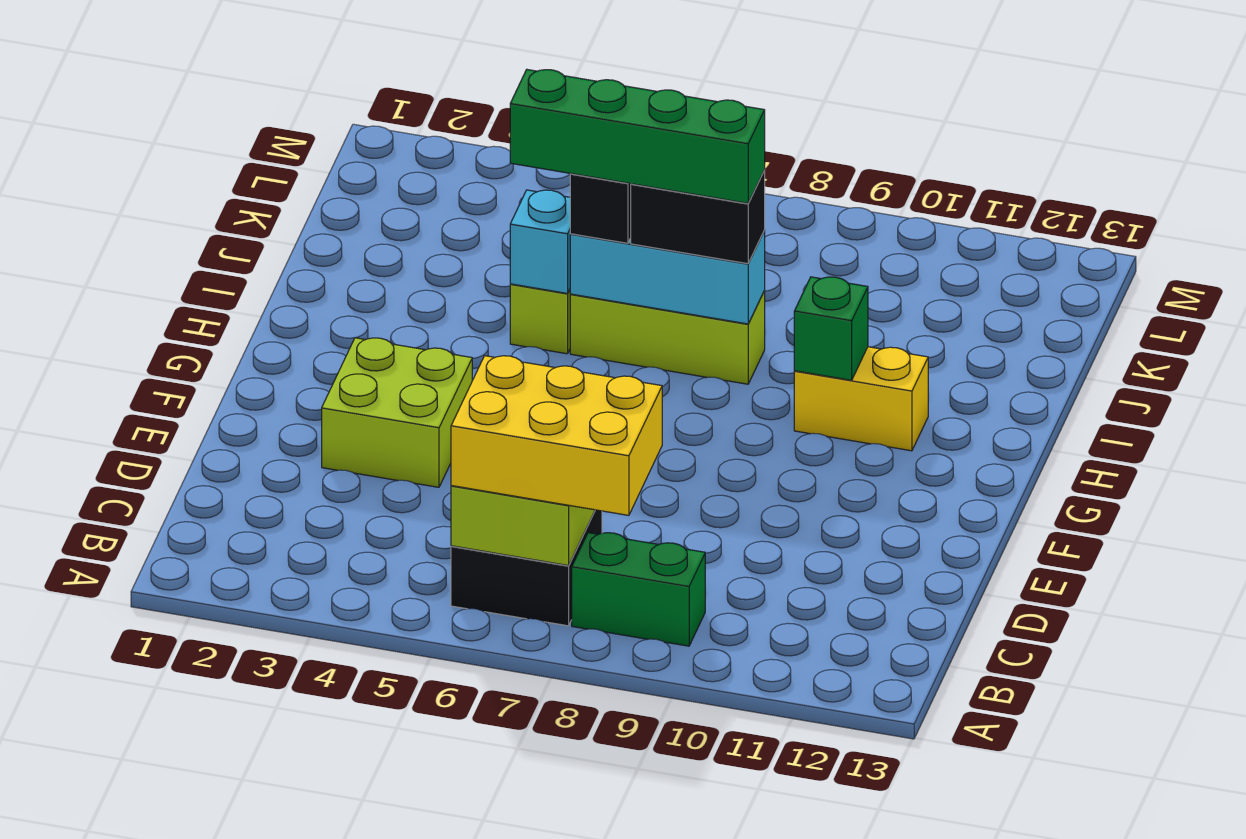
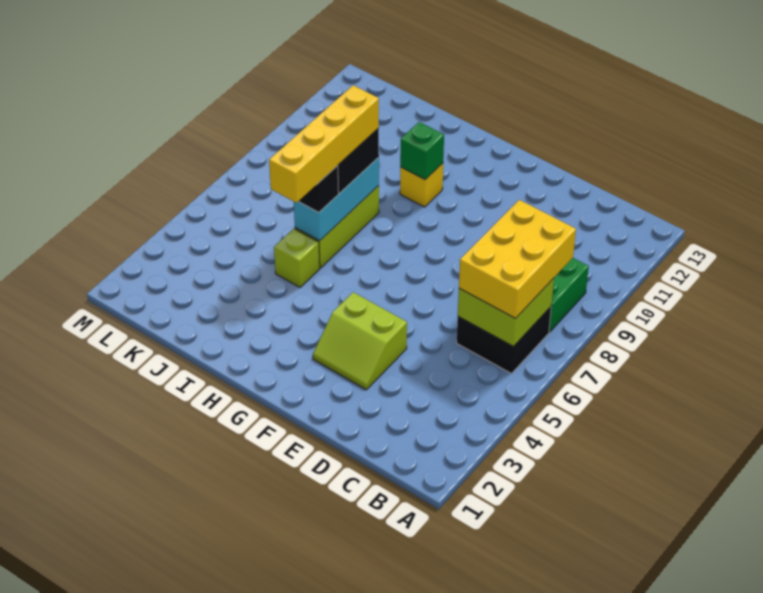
lime brick E3:F4 level 1 -> lime slope E3:F4 level 1 top 4
yellow brick H10:H11 level 1 -> yellow brick H10 level 1
cyan brick I5 level 2 -> none
green brick I5:I8 level 4 -> yellow brick I5:I8 level 4

